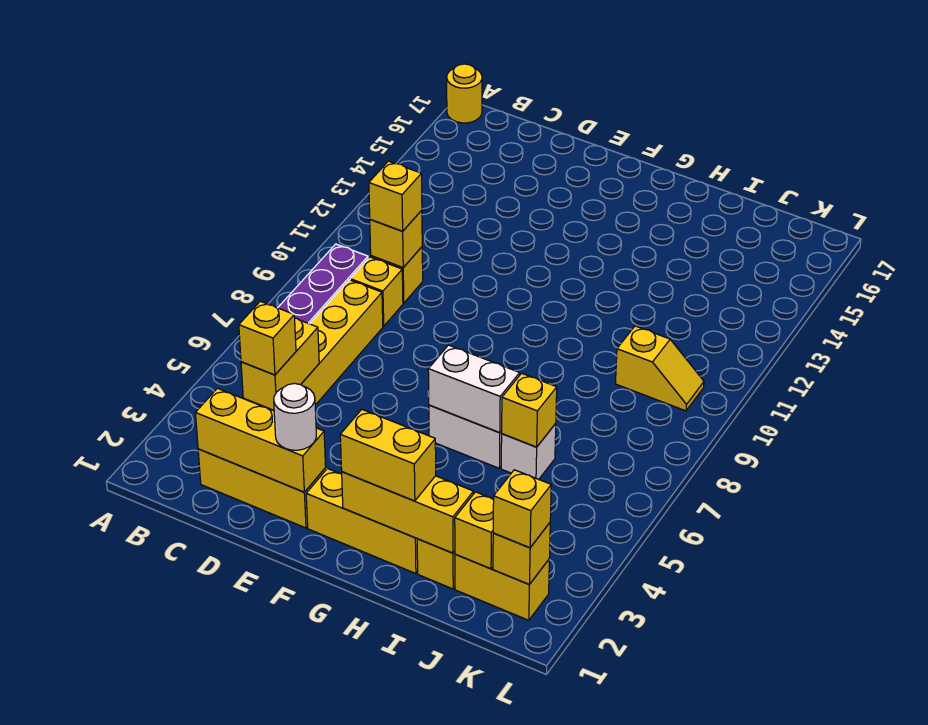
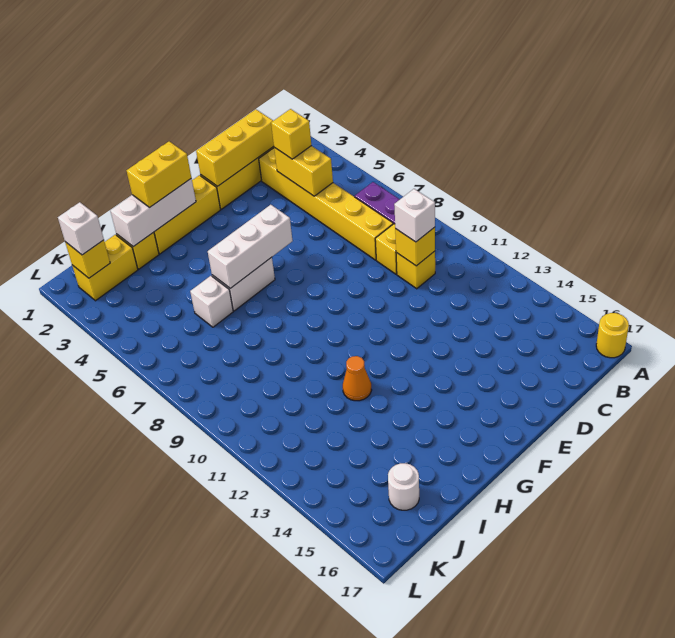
yellow brick C10 level 3 -> white brick C10 level 3
white round brick E2 level 3 -> white round brick J16 level 1
yellow brick G2:I2 level 2 -> white brick G2:I2 level 2
white brick G6:H6 level 2 -> white brick F6:H6 level 2
none -> orange cone H12 level 1
yellow brick I6 level 2 -> none
yellow brick J2 level 2 -> none
yellow slope J10:K10 level 1 top J -> none
yellow brick K2 level 3 -> white brick K2 level 3

